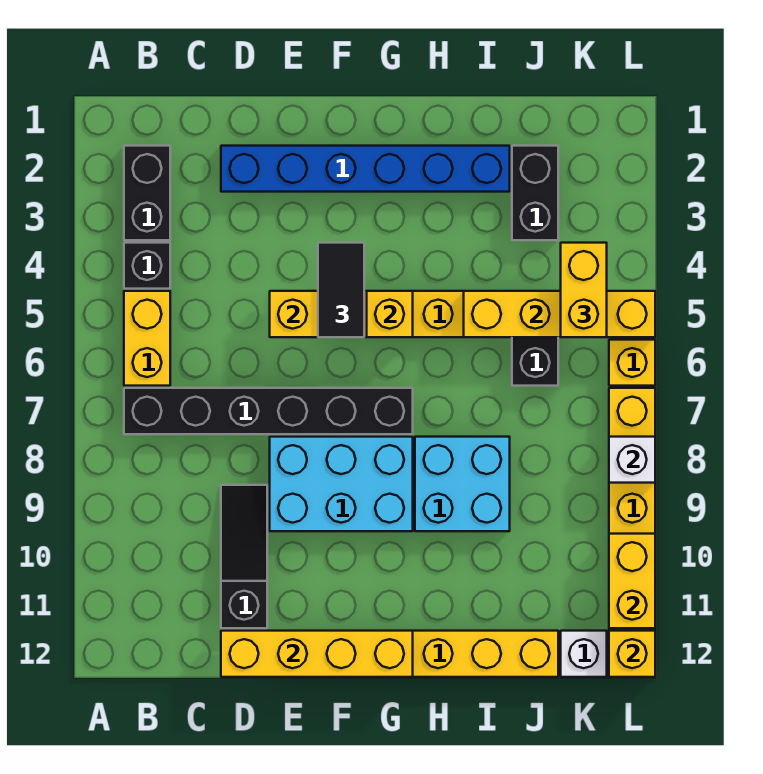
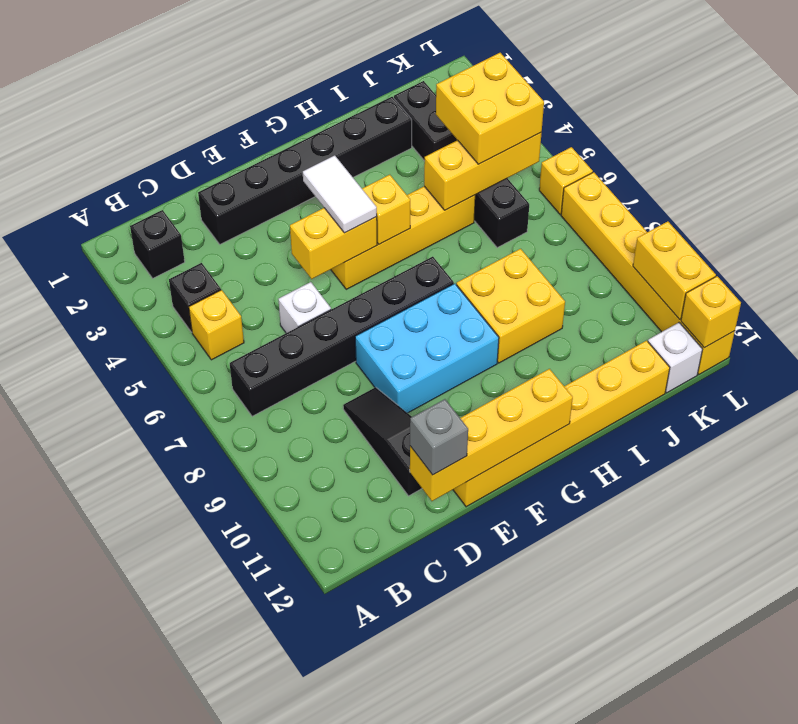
black brick B2:B3 level 1 -> black brick B2 level 1
yellow brick B5:B6 level 1 -> yellow brick B5 level 1
blue brick D2:I2 level 1 -> black brick D2:I2 level 1
none -> grey brick D12 level 3
black tile F4:F5 level 3 -> white tile F4:F5 level 3
cyan brick H8:I9 level 1 -> yellow brick H8:I9 level 1
yellow brick I5:L5 level 2 -> yellow brick I5:K5 level 2
yellow brick K4:K5 level 3 -> yellow brick J4:K5 level 3
white brick L8 level 2 -> white brick D6 level 1

